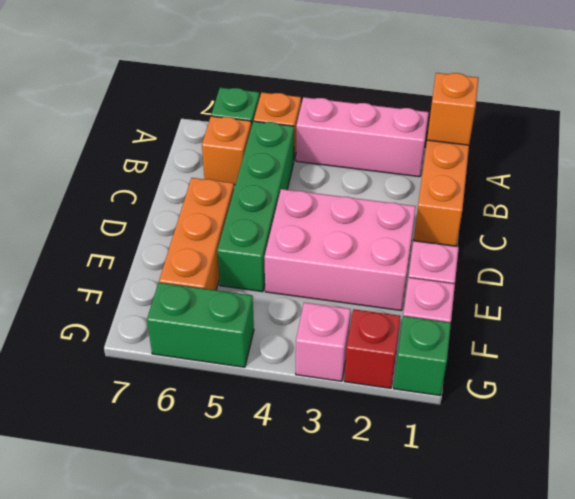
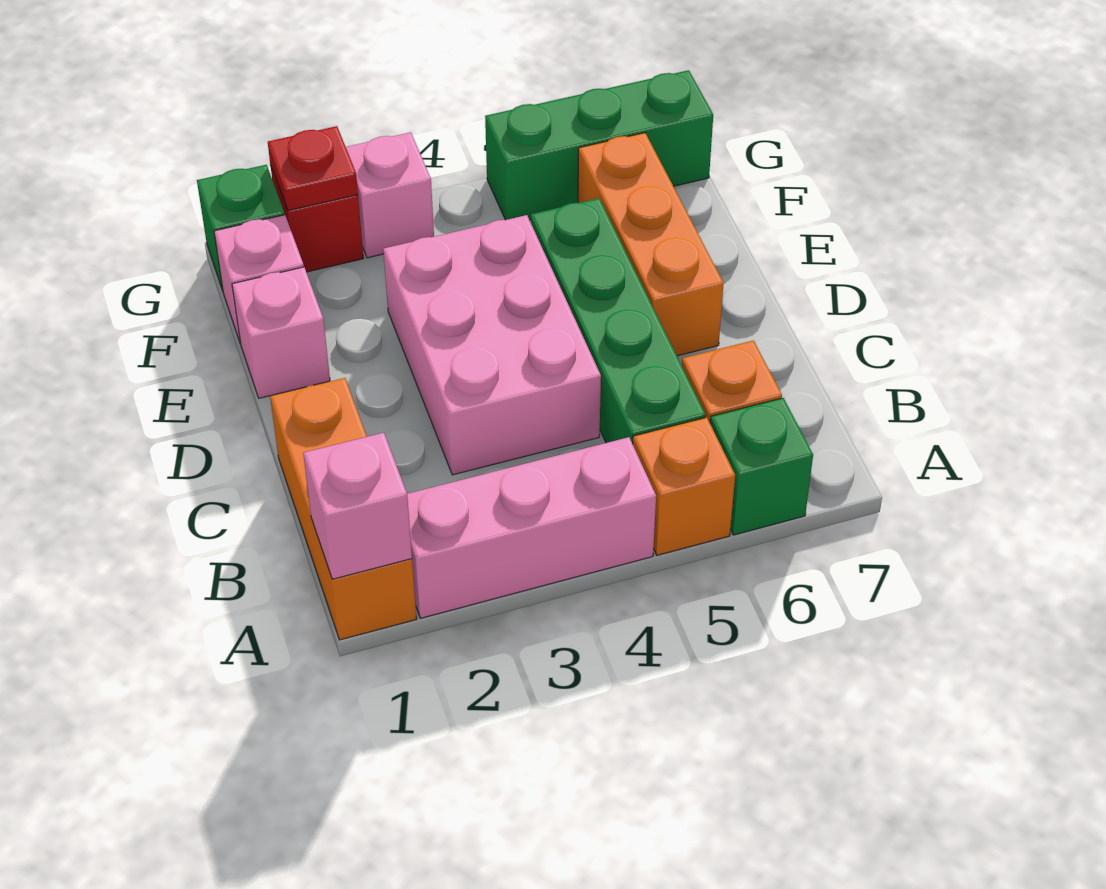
orange brick A1 level 2 -> pink brick A1 level 2
pink brick D2:E4 level 1 -> pink brick C3:E4 level 1
none -> red plate G2 level 2
green brick G5:G6 level 1 -> green brick G5:G7 level 1

